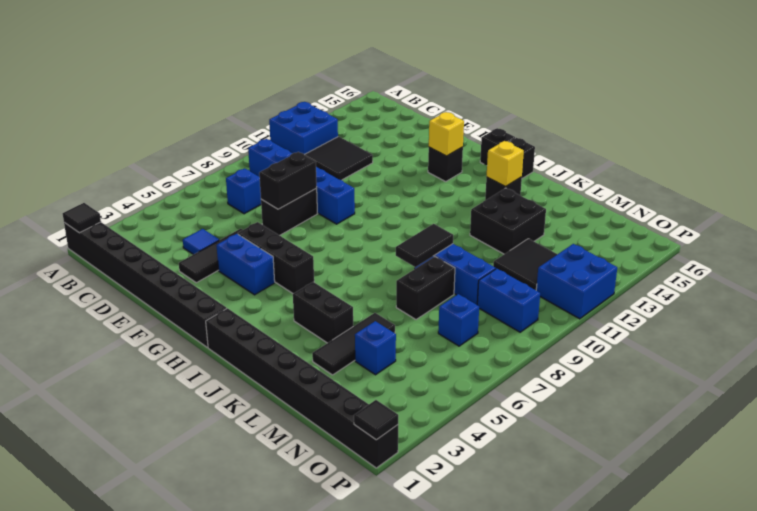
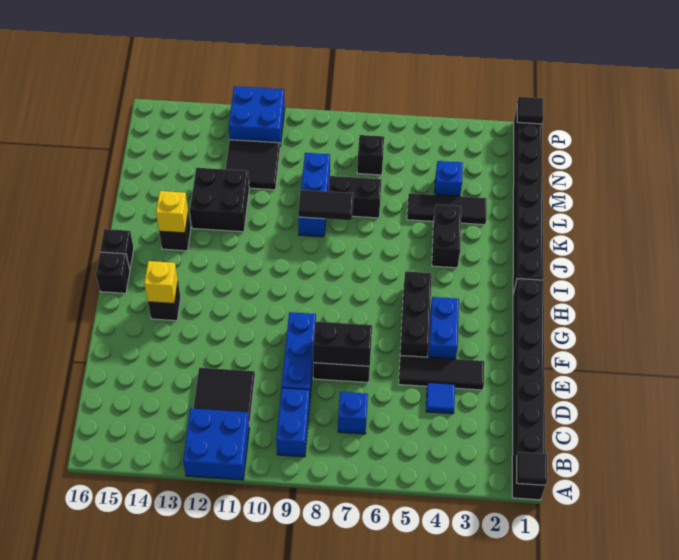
blue brick N7 level 1 -> black brick N7 level 1
blue brick N9:O9 level 1 -> none

